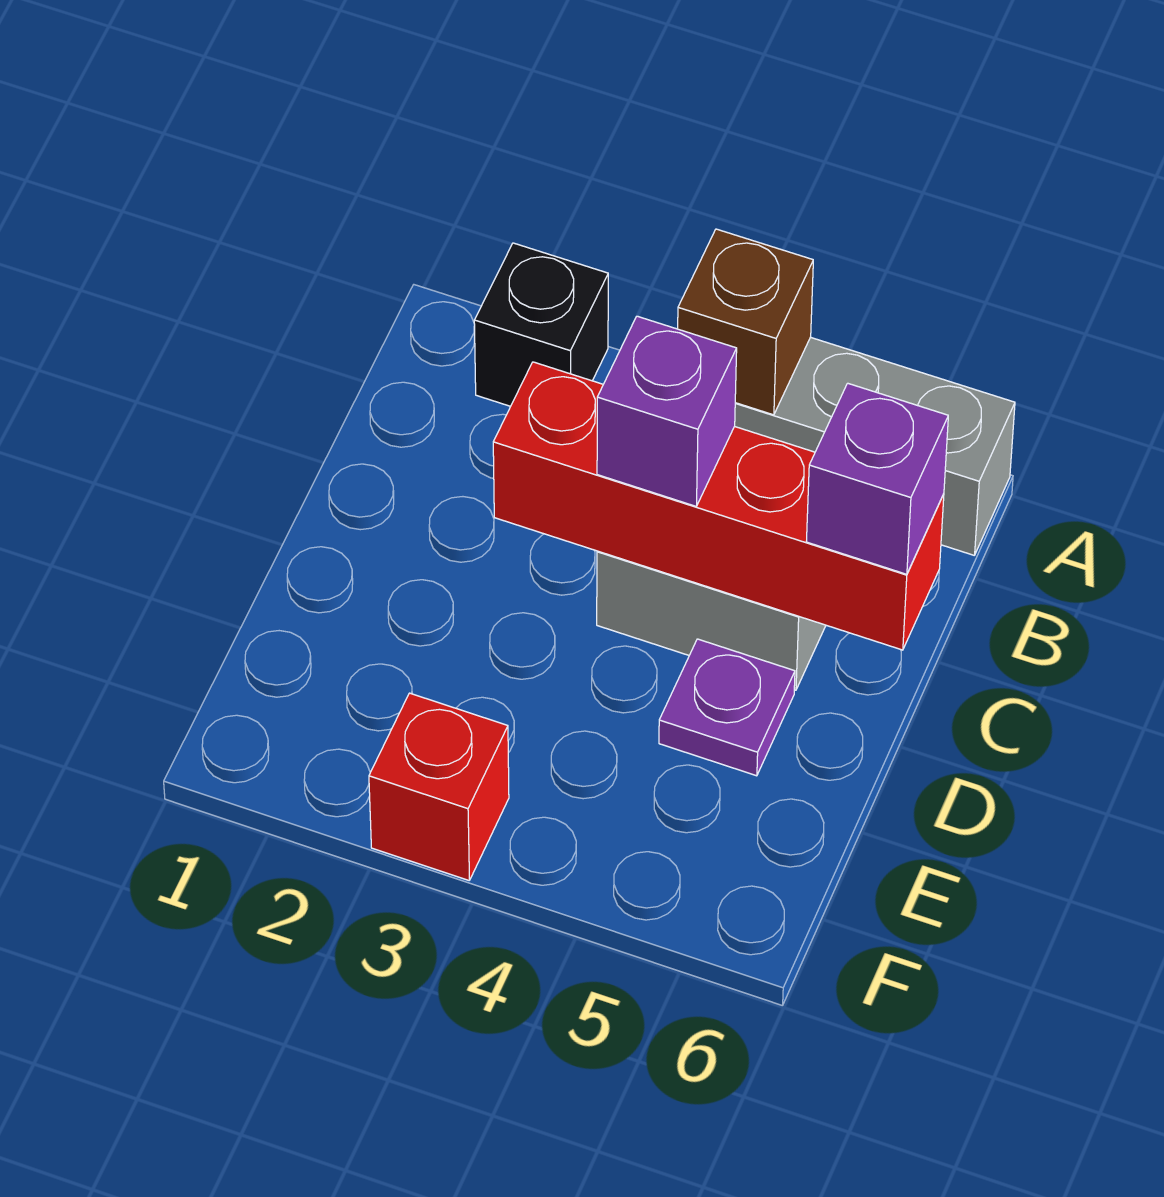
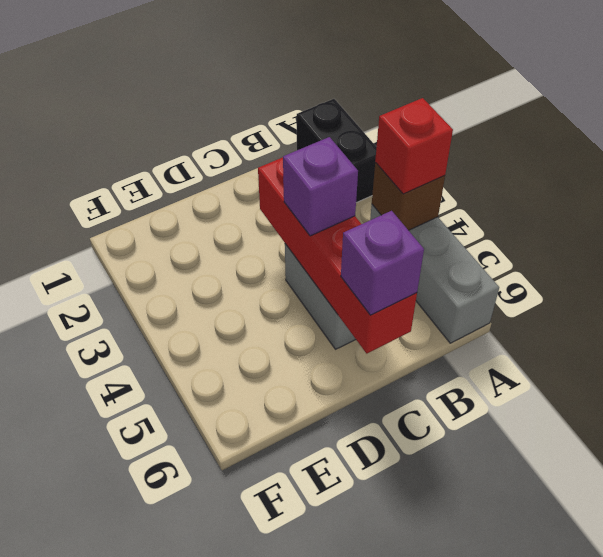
black brick A2 level 1 -> black brick A1:A2 level 1
purple plate D5 level 1 -> none
red brick F3 level 1 -> red brick A4 level 3

